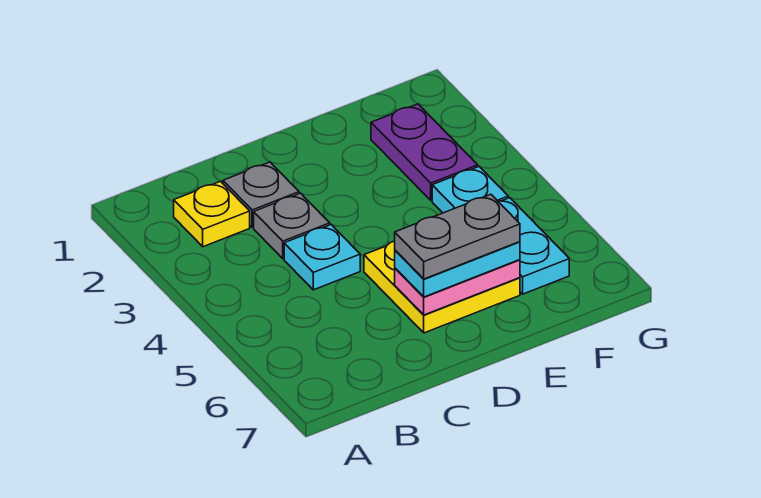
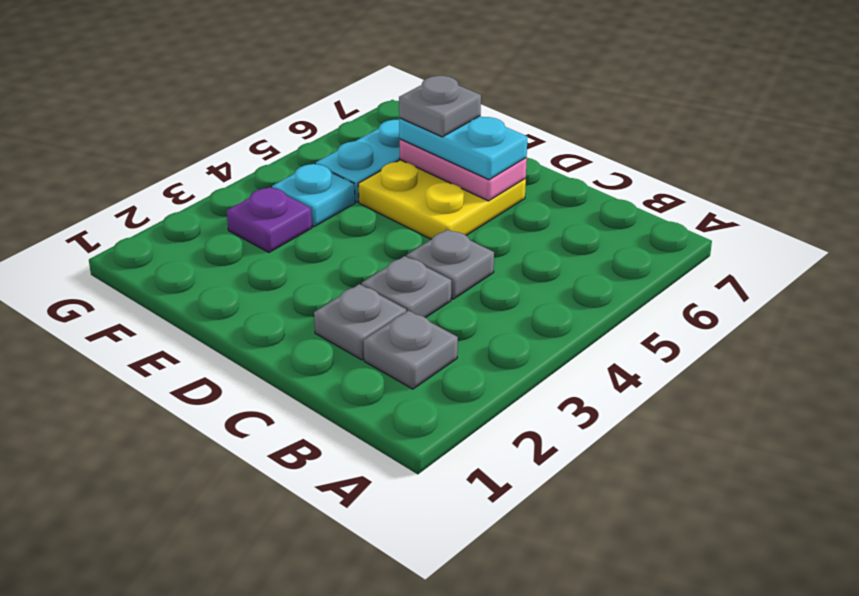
yellow plate B2 level 1 -> grey plate B2 level 1
cyan plate C4 level 1 -> grey plate C4 level 1
grey plate D6:E6 level 4 -> grey plate E6 level 4
purple plate F2:F3 level 1 -> purple plate F3 level 1

